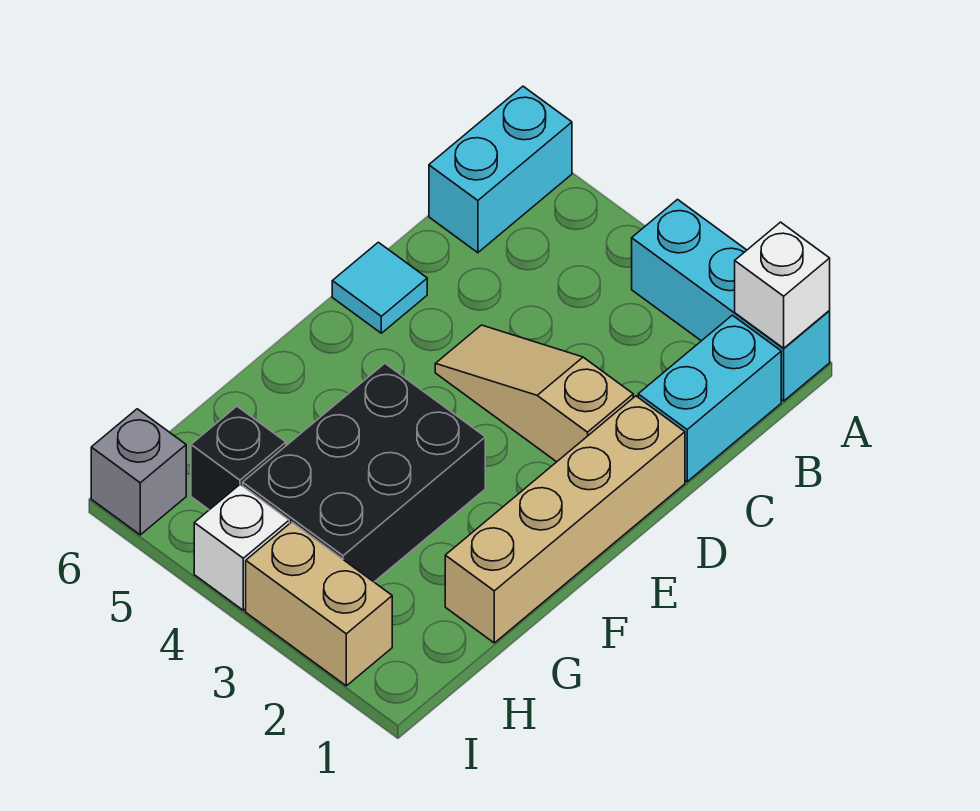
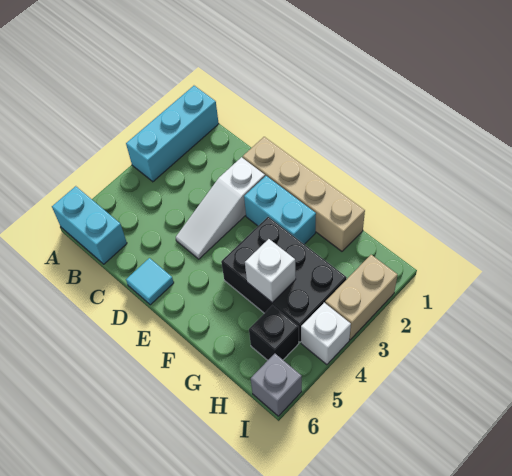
white brick A1 level 2 -> white brick G4 level 2
cyan brick B1:C1 level 1 -> cyan brick E2:F2 level 1
tan slope D2:D4 level 1 top 2 -> white slope D2:D4 level 1 top 2

